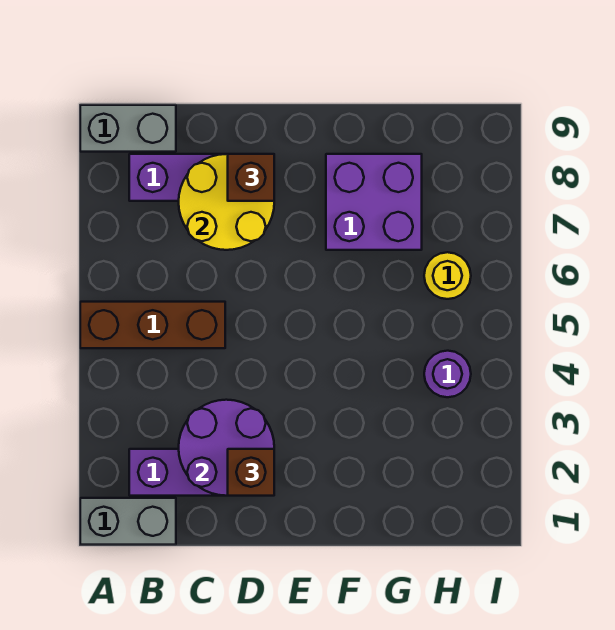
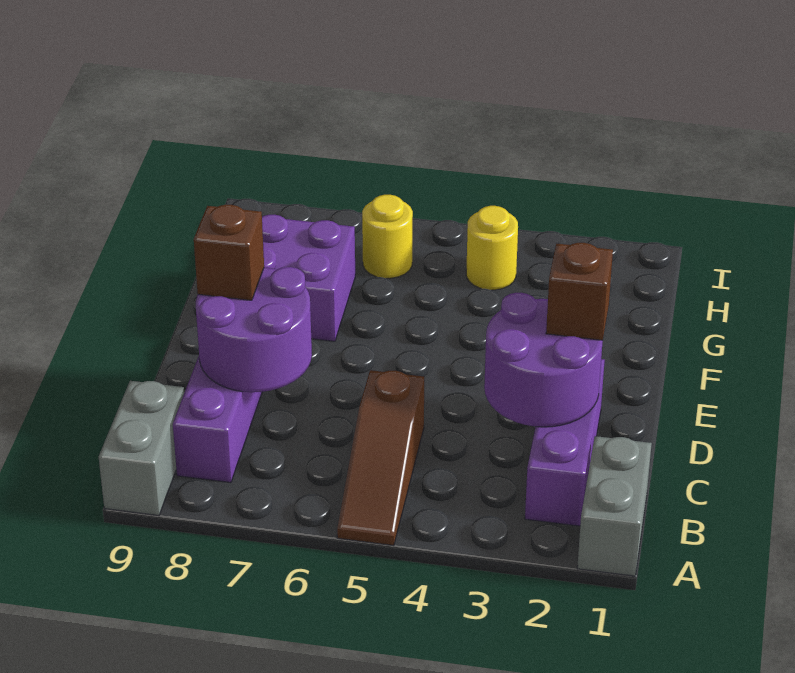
brown brick A5:C5 level 1 -> brown slope A5:C5 level 1 top C
yellow round brick C7:D8 level 2 -> purple round brick C7:D8 level 2
purple round brick H4 level 1 -> yellow round brick H4 level 1

